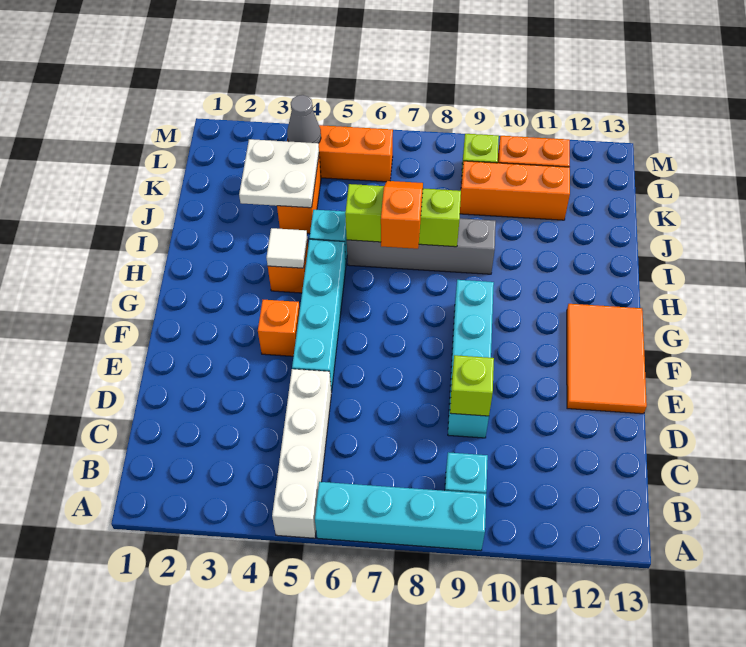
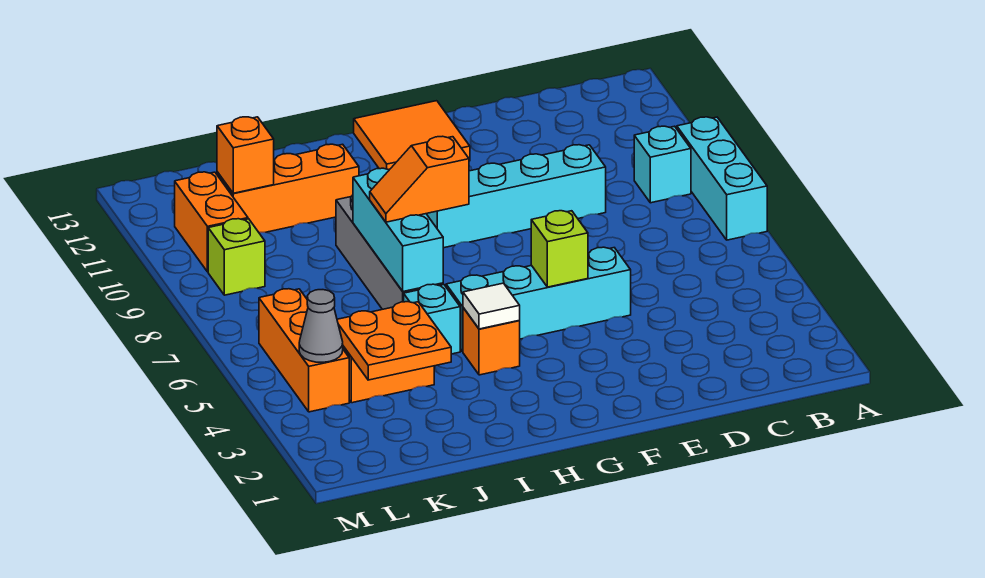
white brick A5:D5 level 1 -> none
cyan brick A6:A9 level 1 -> cyan brick A7:A9 level 1
lime brick D9 level 2 -> lime brick F5 level 2
orange tile E12:G13 level 1 -> orange tile F12:G13 level 1
orange brick F4 level 1 -> orange brick K11 level 2
lime brick I6:I8 level 2 -> cyan brick I6:I8 level 2
white plate J3:K4 level 2 -> orange plate J3:K4 level 2
orange brick K9:K11 level 1 -> orange brick I11:K11 level 1

